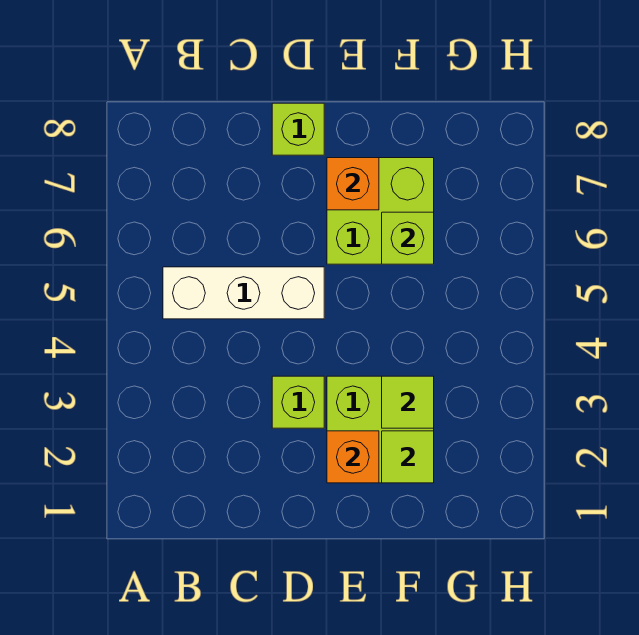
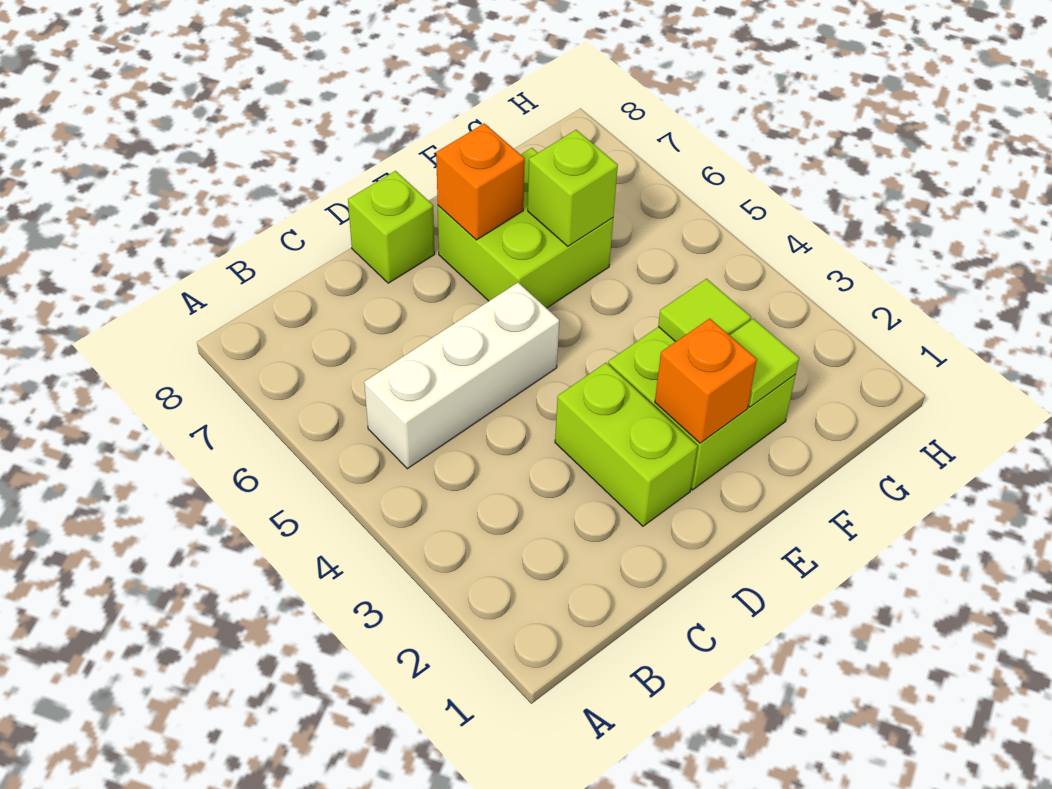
lime brick D3 level 1 -> lime brick D2:D3 level 1

